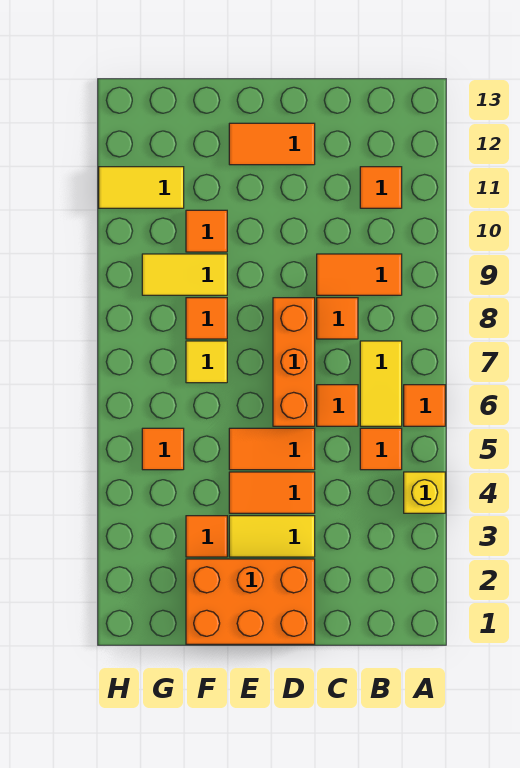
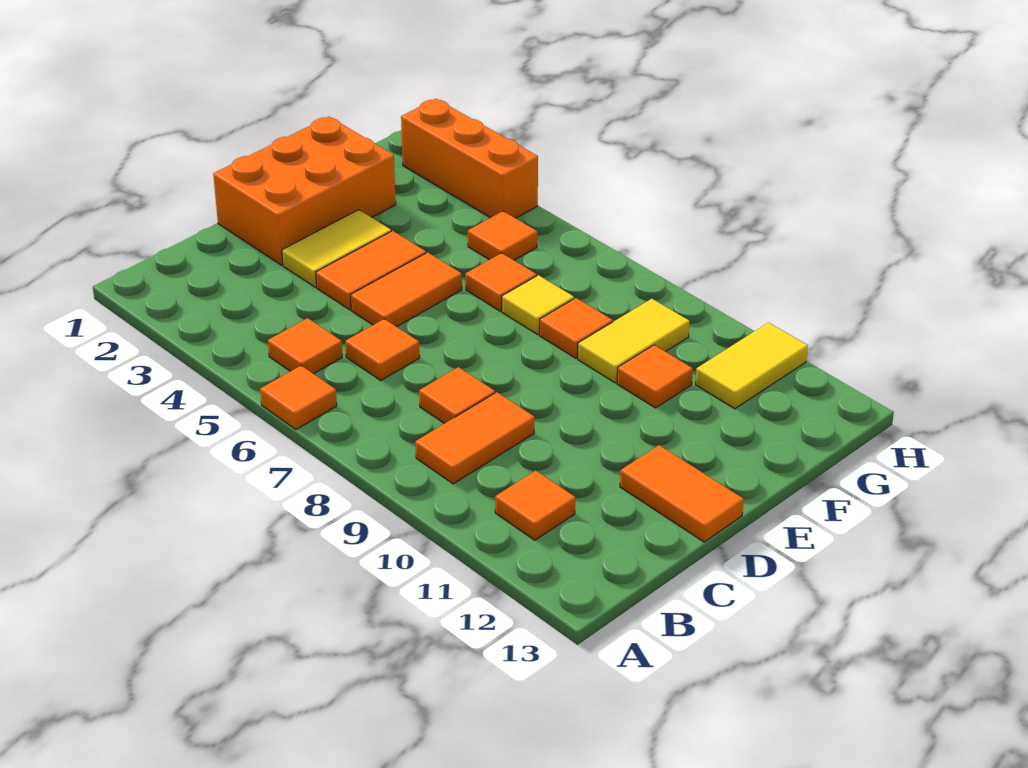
yellow brick A4 level 1 -> none
yellow tile B6:B7 level 1 -> none
orange brick D6:D8 level 1 -> orange brick H2:H4 level 1
orange tile D12:E12 level 1 -> orange tile D12:D13 level 1
orange tile F3 level 1 -> orange tile F6 level 1

